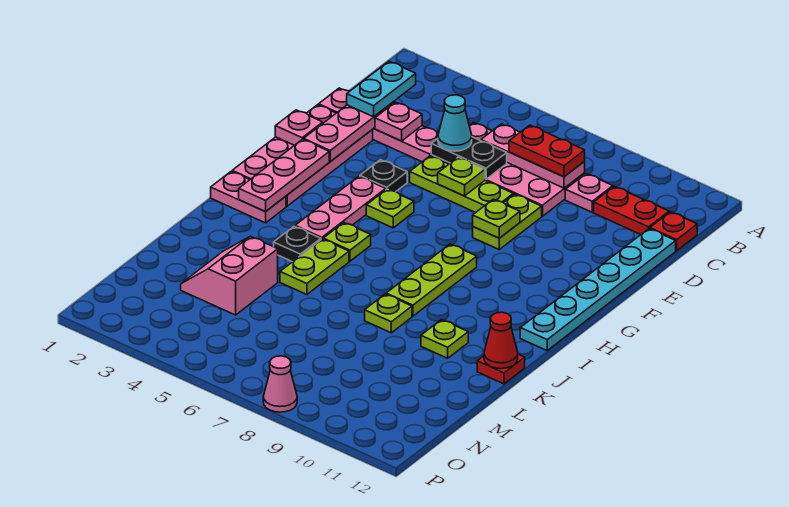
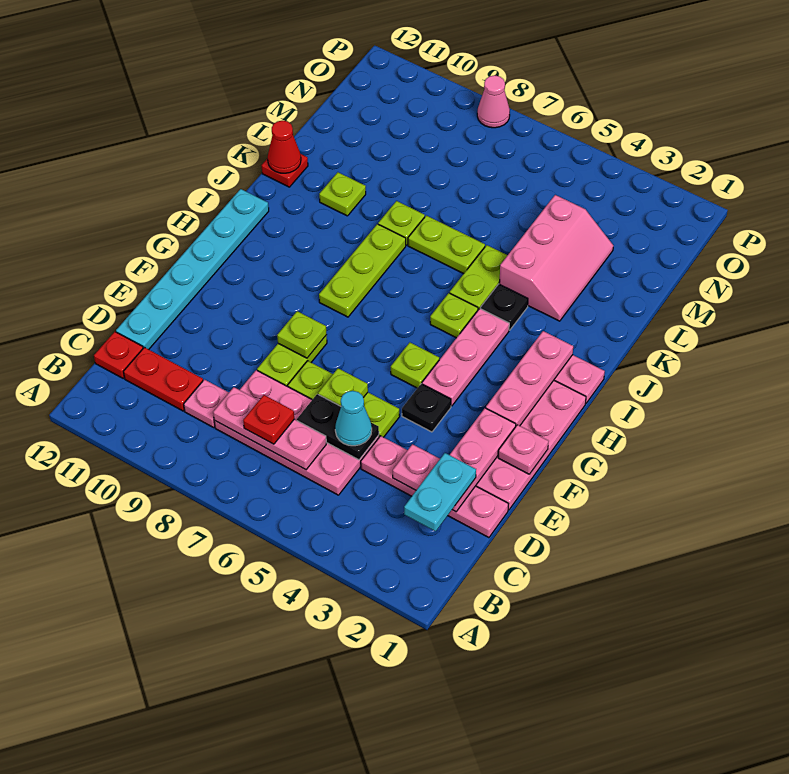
red plate C7:C8 level 3 -> red plate C7 level 3
none -> lime plate K6:K7 level 1
pink slope L3:M4 level 1 top 4 -> pink slope K3:M4 level 1 top 4

